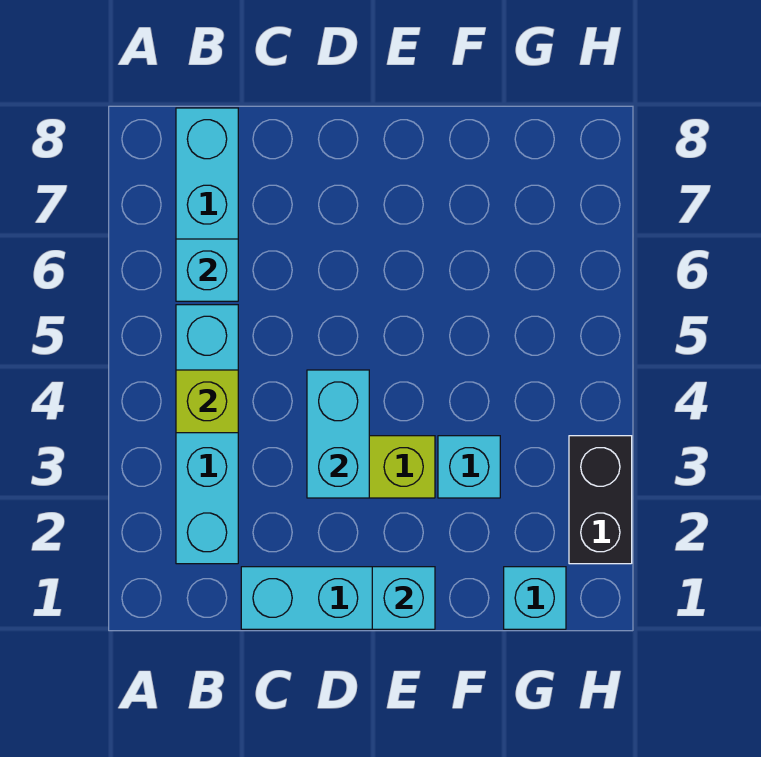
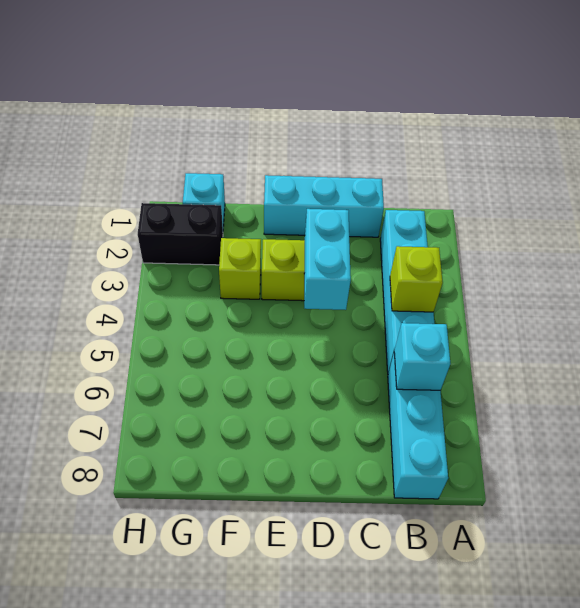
cyan brick E1 level 2 -> none
cyan brick F3 level 1 -> lime brick F3 level 1
black brick H2:H3 level 1 -> black brick G2:H2 level 1

